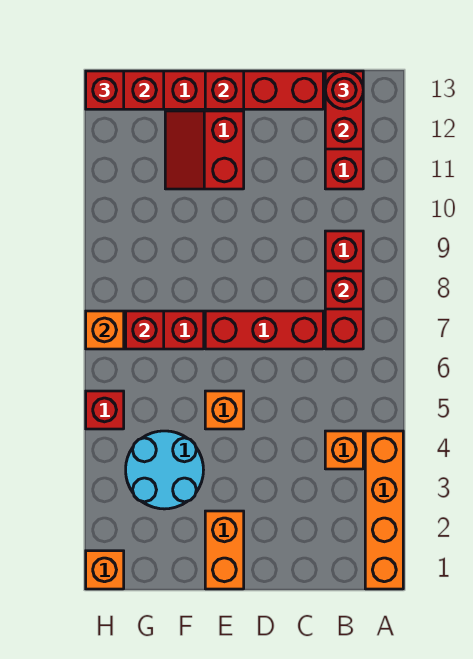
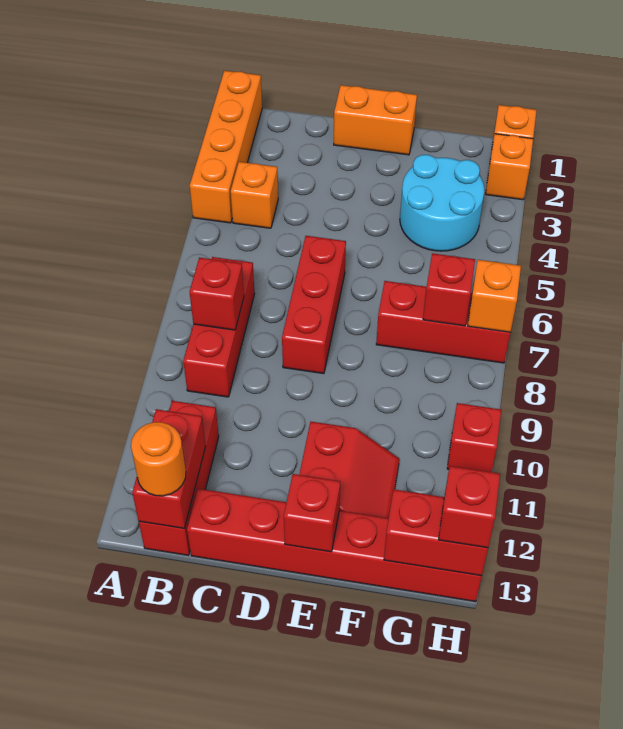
red round brick B13 level 3 -> orange round brick B13 level 3
red brick C7:E7 level 1 -> red brick D6:D8 level 1
orange brick E1:E2 level 1 -> orange brick D1:E1 level 1
orange brick E5 level 1 -> orange brick H2 level 1
red brick H5 level 1 -> red brick H10 level 1

